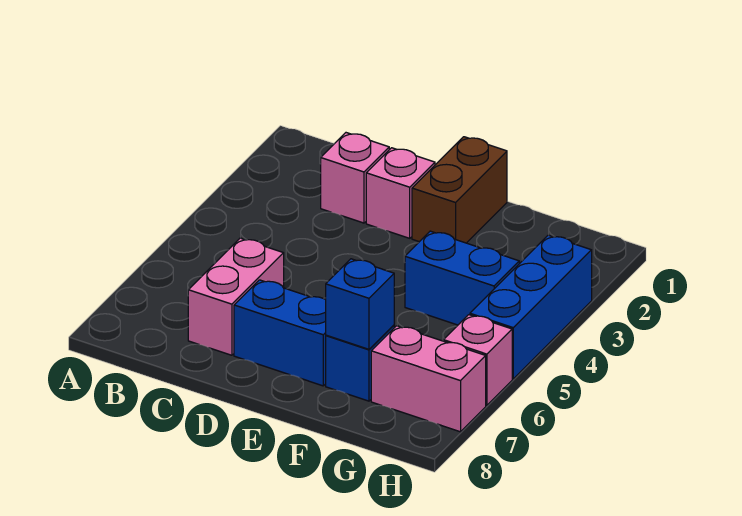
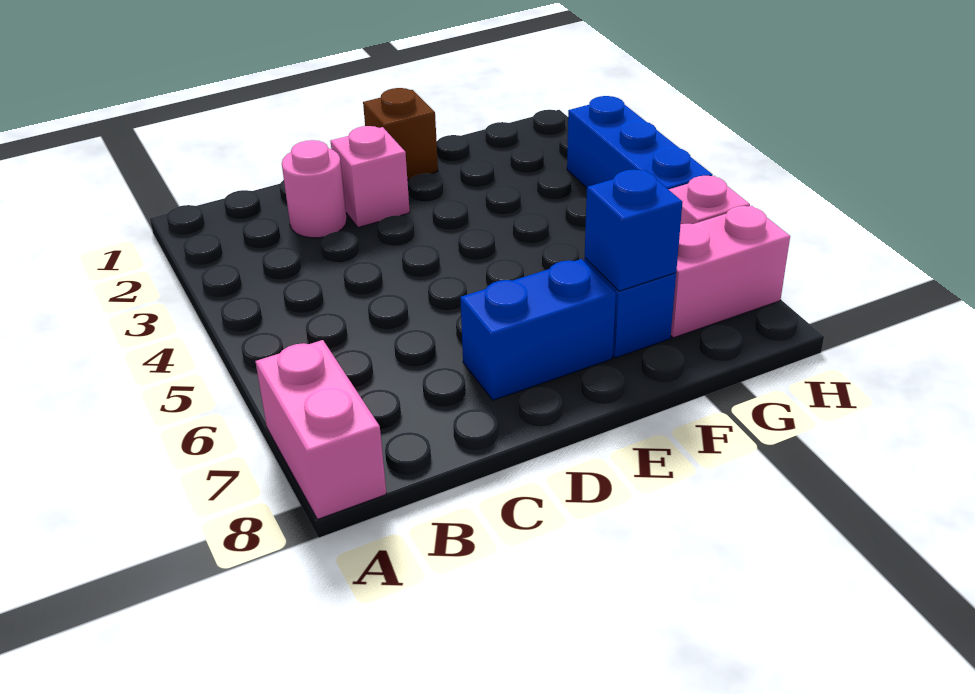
pink brick C2 level 1 -> pink round brick C2 level 1
pink brick C6:C7 level 1 -> pink brick A7:A8 level 1
brown brick E1:E2 level 1 -> brown brick E1 level 1
blue brick F4:G4 level 1 -> none

